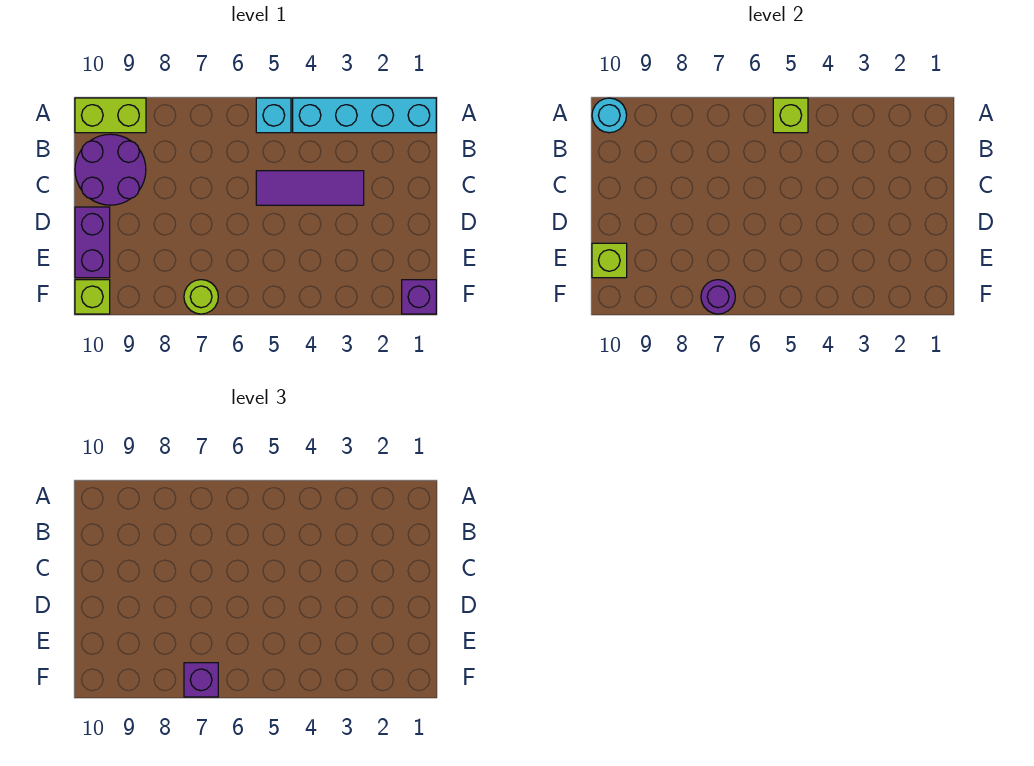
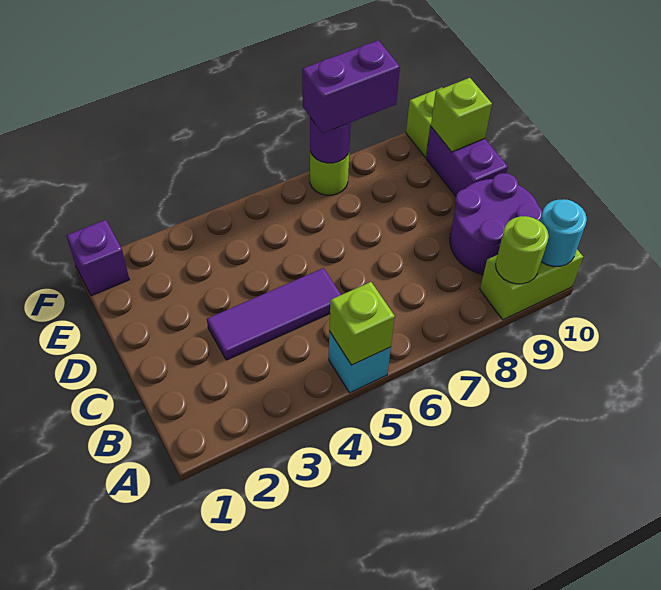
cyan brick A1:A4 level 1 -> none
none -> lime round brick A9 level 2
purple brick F7 level 3 -> purple brick F7:F8 level 3

